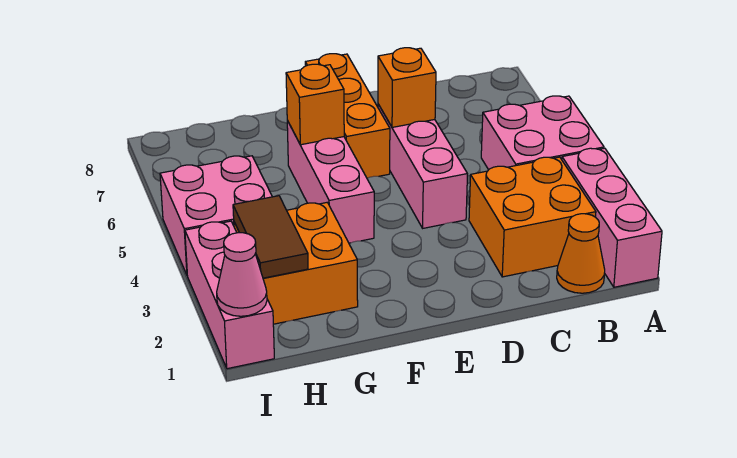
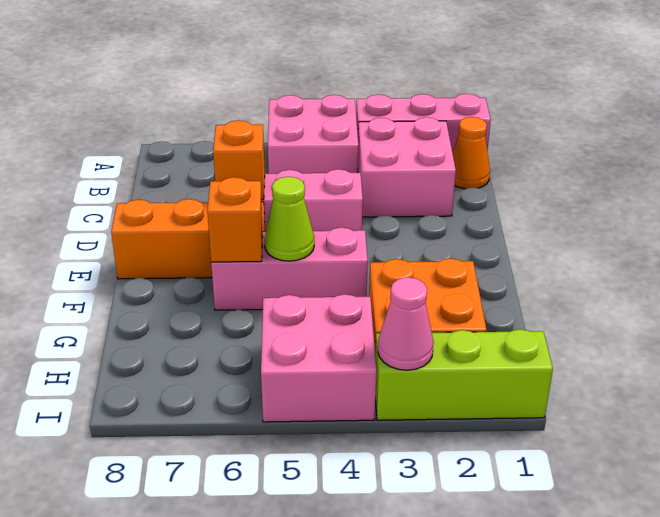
orange brick B2:C3 level 1 -> pink brick B2:C3 level 1
none -> lime cone F5 level 2
brown tile H2:H3 level 2 -> none
pink brick I1:I3 level 1 -> lime brick I1:I3 level 1
pink cone I1 level 2 -> pink cone I3 level 2

